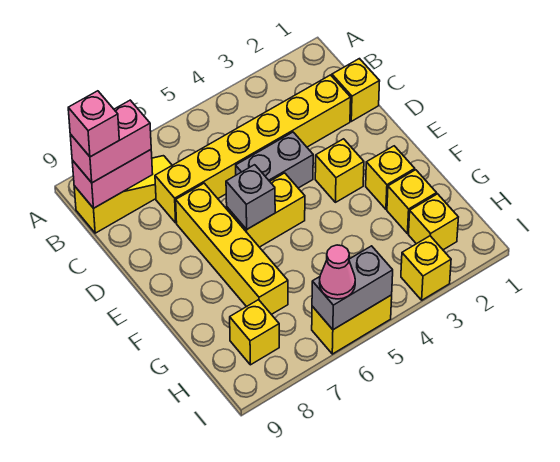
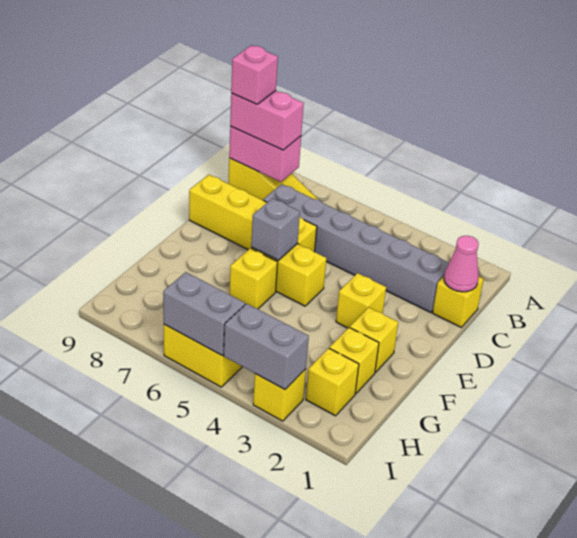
yellow brick C2:C7 level 1 -> grey brick C2:C7 level 1
grey brick D4:D5 level 1 -> grey brick I3:I4 level 2
yellow brick D7:G7 level 1 -> yellow brick D6:D9 level 1
yellow brick H8 level 1 -> yellow brick F6 level 1
pink cone I6 level 3 -> pink cone C1 level 2

